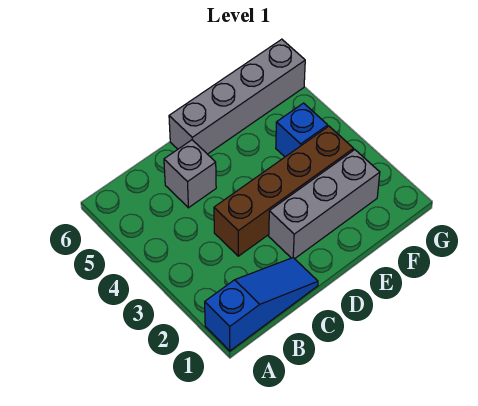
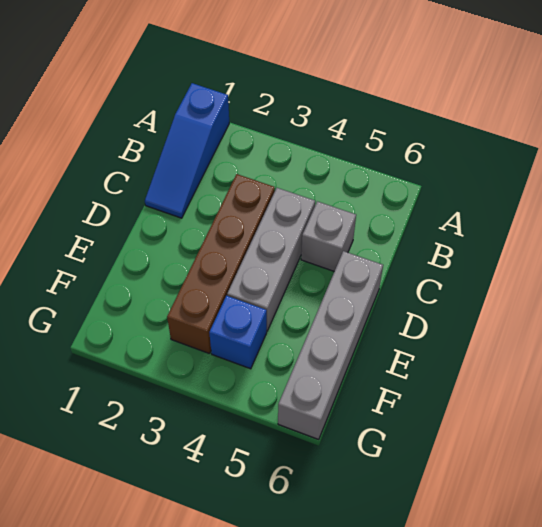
grey brick D2:F2 level 1 -> grey brick C4:E4 level 1

